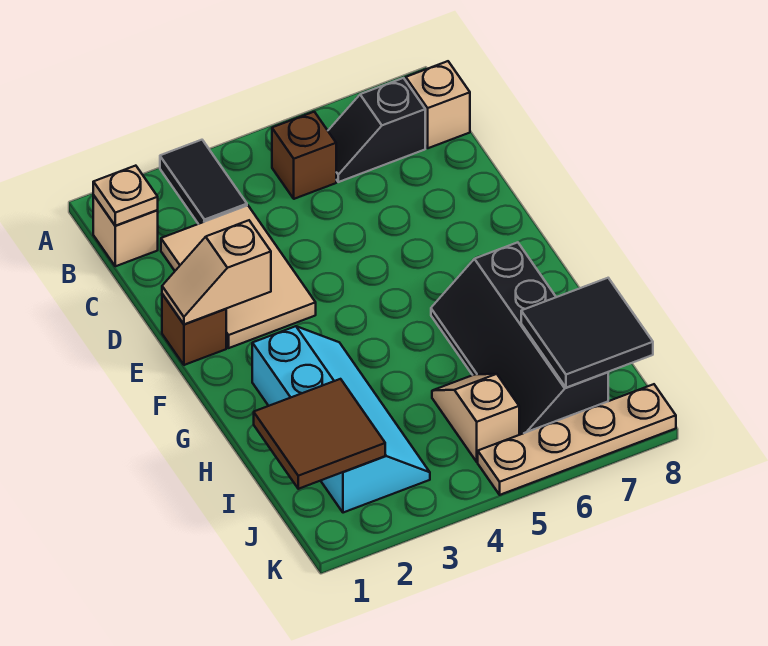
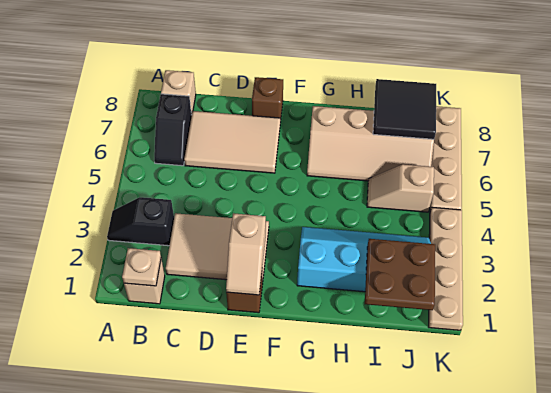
black tile A3:B3 level 1 -> black slope A3:B3 level 1 top B
brown brick B5 level 1 -> brown brick E8 level 1
none -> tan tile C6:E7 level 1
black slope G6:J7 level 1 top 7 -> tan slope G6:J7 level 1 top 7
brown tile I1:J2 level 2 -> brown plate I1:J2 level 2
none -> tan plate K1:K4 level 1

